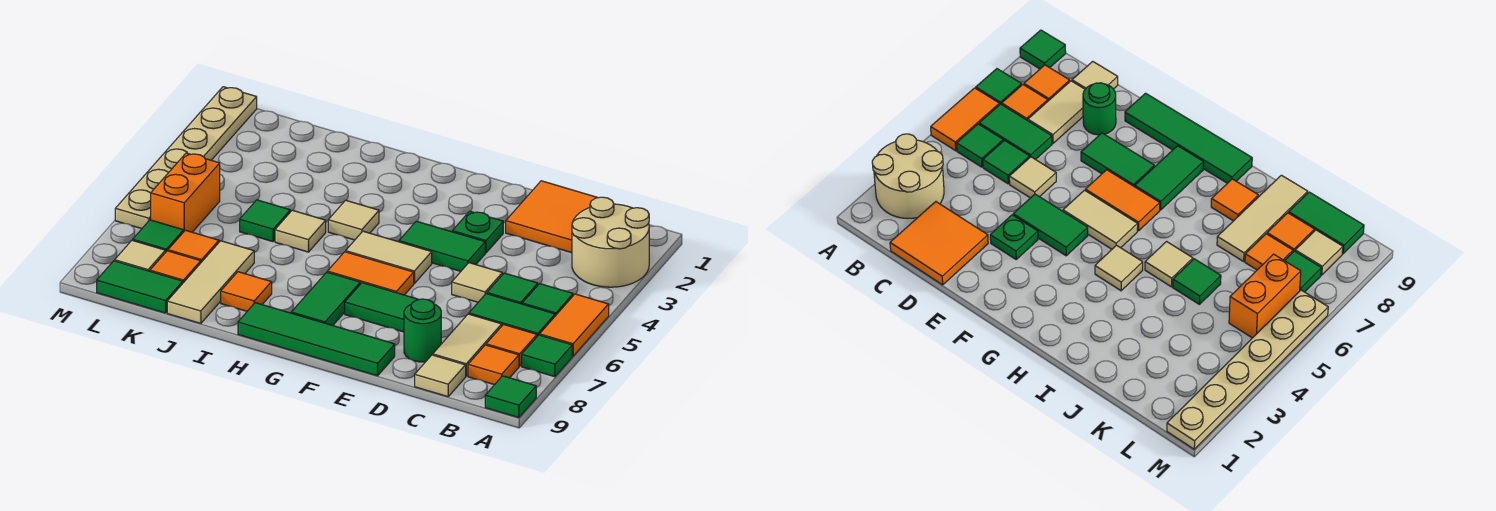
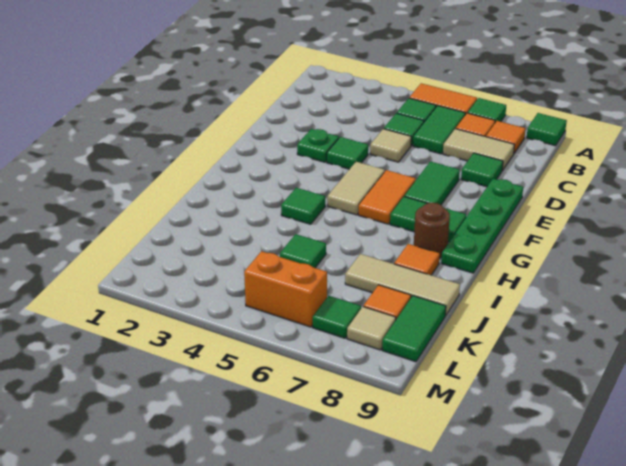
tan round brick A2:B3 level 1 -> none
orange tile C1:D2 level 1 -> none
tan tile C9 level 1 -> none
green round brick D8 level 1 -> green tile D8 level 1
green tile E4:F4 level 1 -> green tile E4 level 1
green tile E9:H9 level 1 -> green plate E9:H9 level 1
tan tile H4 level 1 -> green tile H4 level 1
none -> brown round brick H8 level 1
tan tile I5 level 1 -> none
orange tile K7 level 1 -> none
tan plate M1:M6 level 1 -> none

